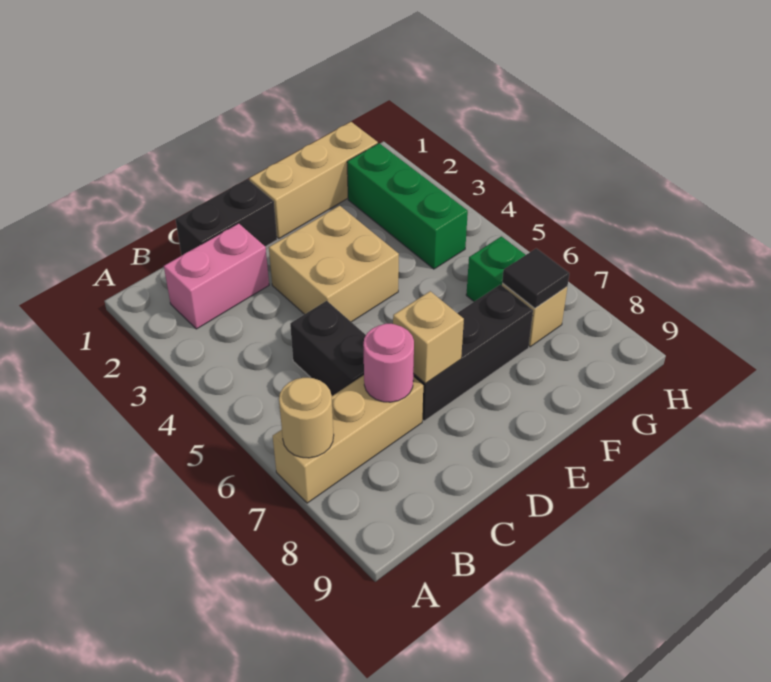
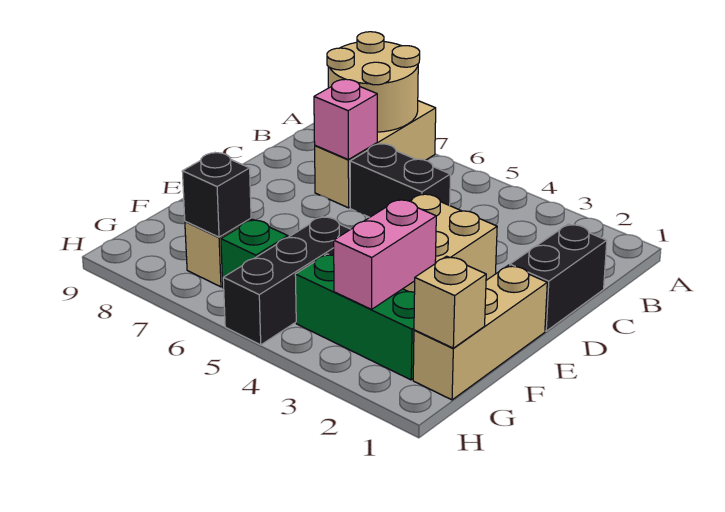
tan round brick A7 level 2 -> tan round brick A7:B8 level 2
pink brick B2:C2 level 1 -> pink brick F3:G3 level 2
pink round brick C7 level 2 -> pink brick C7 level 2
black brick D7:F7 level 1 -> black brick F5:H5 level 1
tan brick D7 level 2 -> tan brick G1 level 2
black tile G7 level 2 -> black brick G7 level 2

